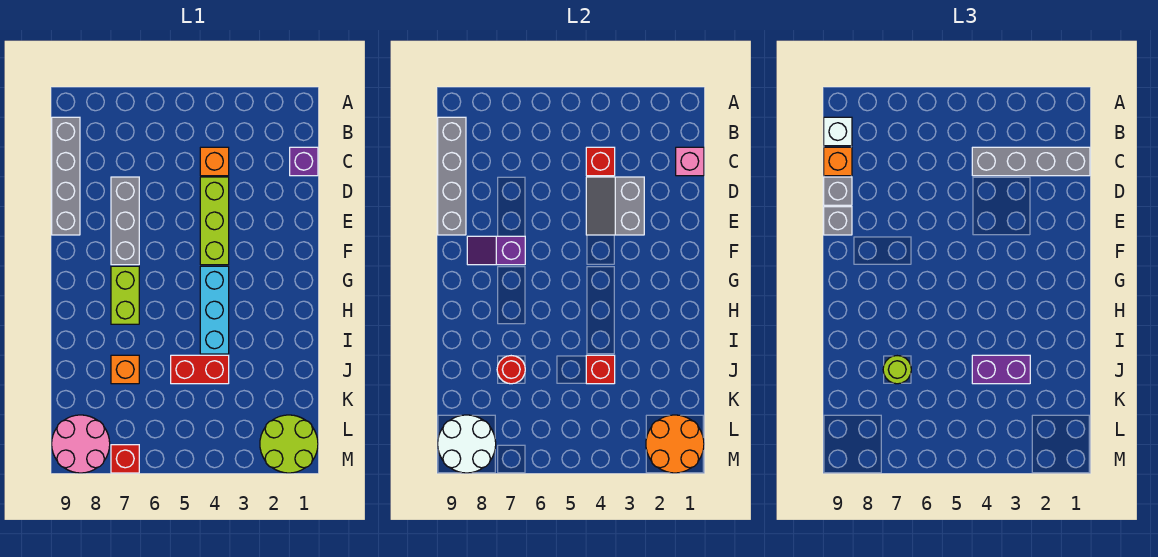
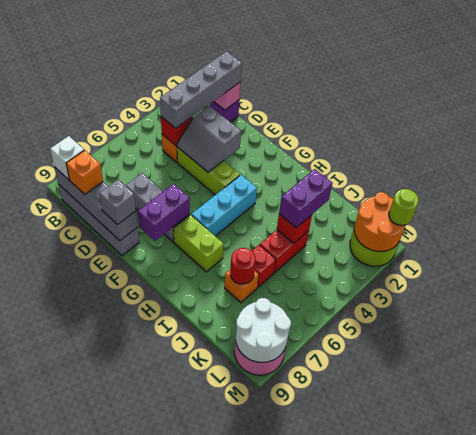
grey brick D9 level 3 -> none
purple slope F7:F8 level 2 top 7 -> purple brick F7:F8 level 2
cyan brick G4:I4 level 1 -> cyan brick G4:G6 level 1
lime round brick J7 level 3 -> lime round brick M1 level 3
red brick M7 level 1 -> red brick J6 level 1

